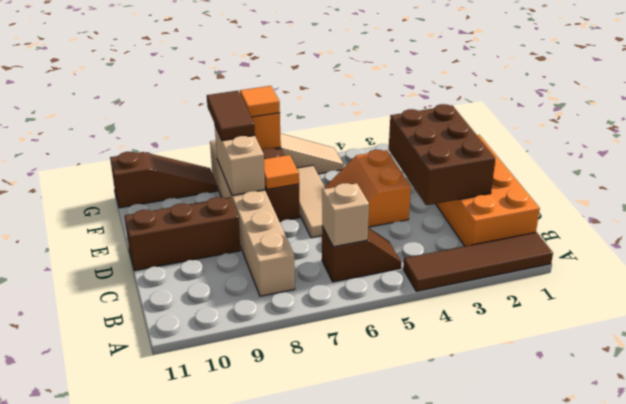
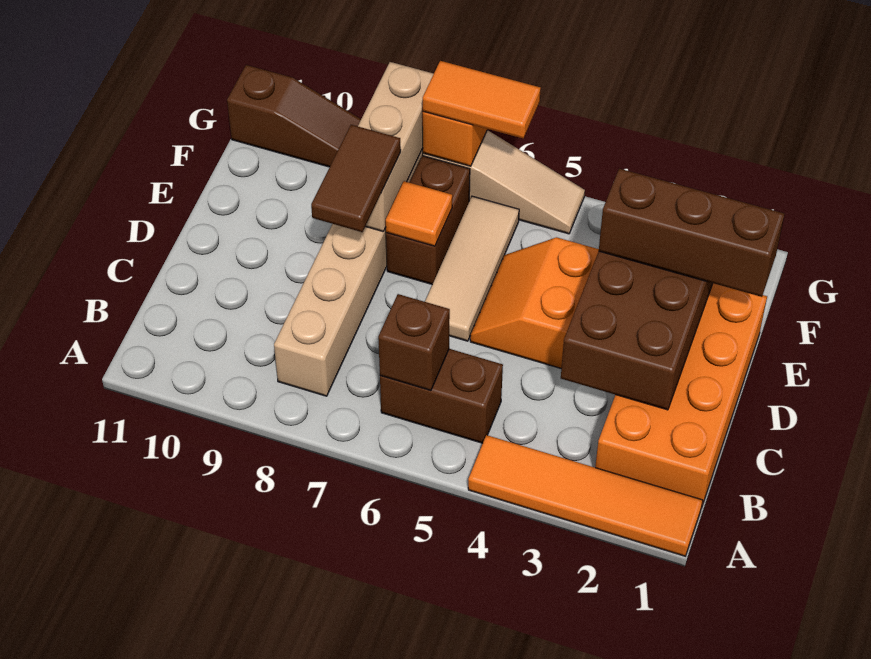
brown tile A1:A4 level 1 -> orange tile A1:A4 level 1
brown slope B5:B6 level 1 top 6 -> brown brick B5:B6 level 1
tan brick B6 level 2 -> brown brick B6 level 2
brown brick D9:D11 level 1 -> brown brick E1:E3 level 3
tan brick E8:F8 level 2 -> tan brick E8:G8 level 2
brown tile F8:G8 level 3 -> brown tile D8:E8 level 3
orange tile G7 level 3 -> orange tile G6:G7 level 3

